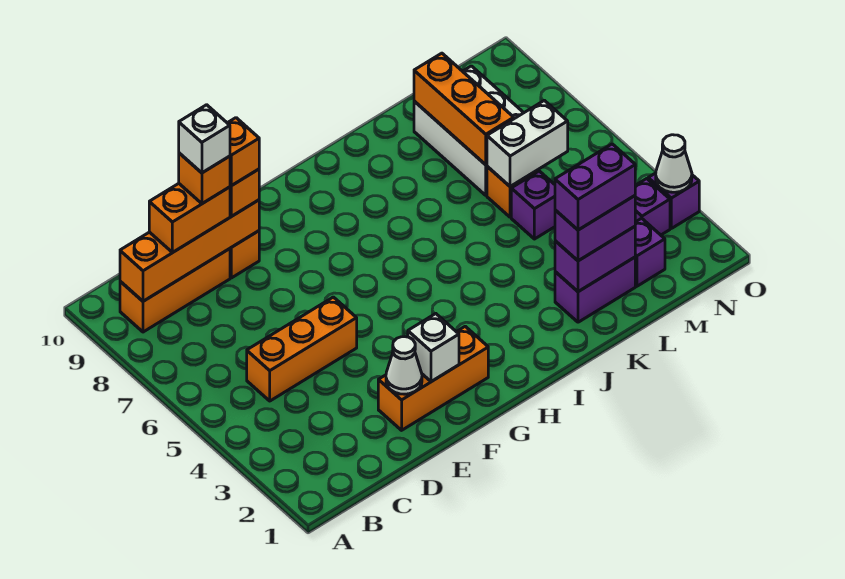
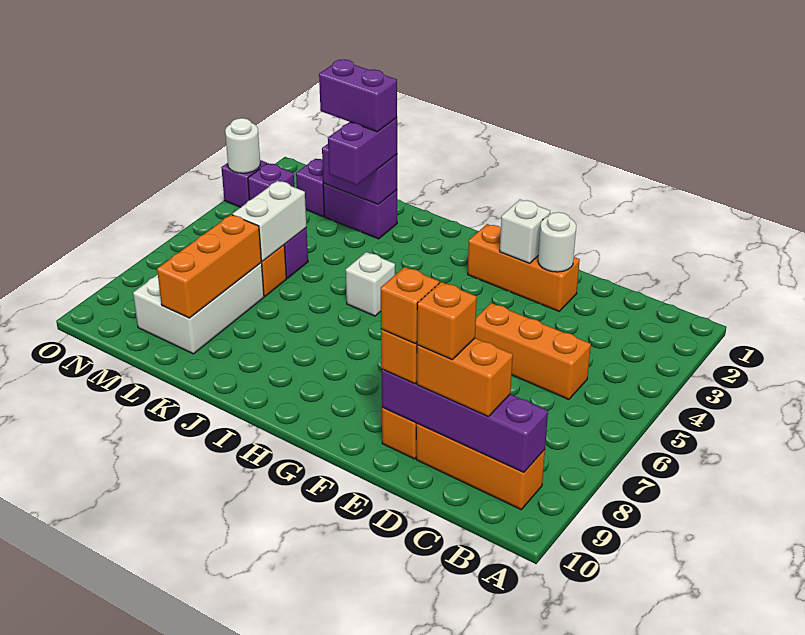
orange brick B9:E9 level 2 -> purple brick B9:E9 level 2
white brick D9 level 5 -> white brick I5 level 1
white cone E2 level 2 -> white round brick E2 level 2
purple brick K2:L2 level 3 -> purple brick K2:K3 level 3
white brick L6:M6 level 2 -> white brick L5:L6 level 2
white cone O3 level 2 -> white round brick O3 level 2

